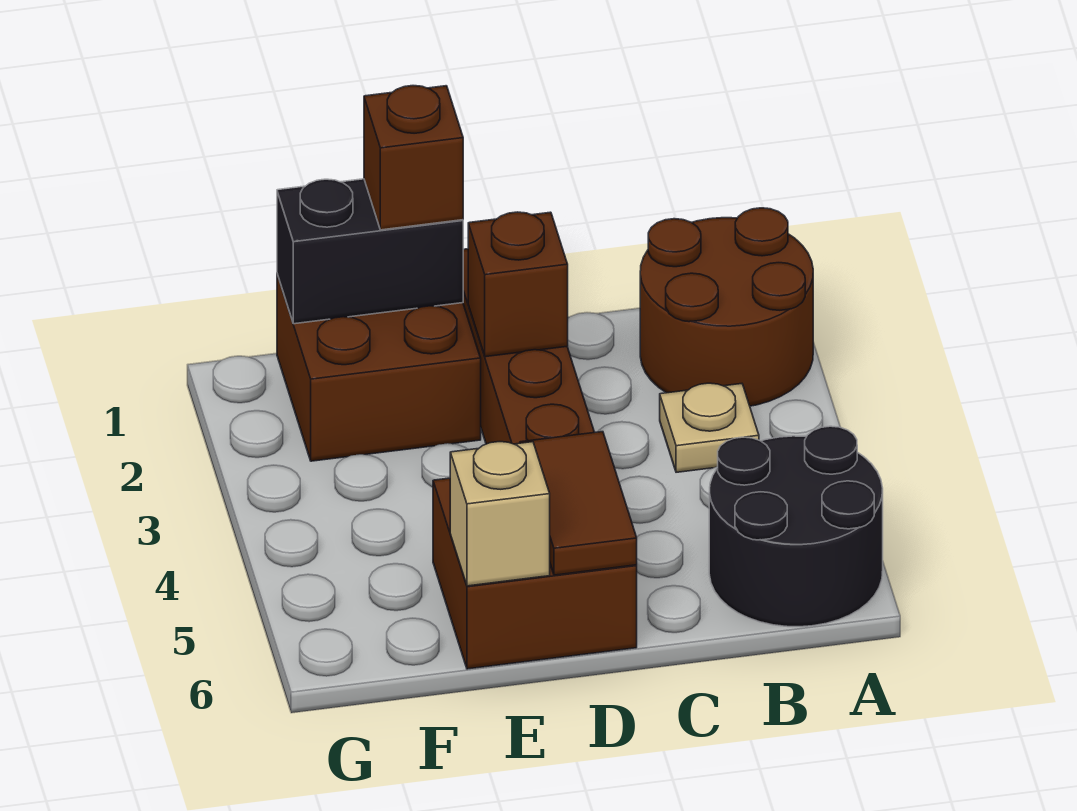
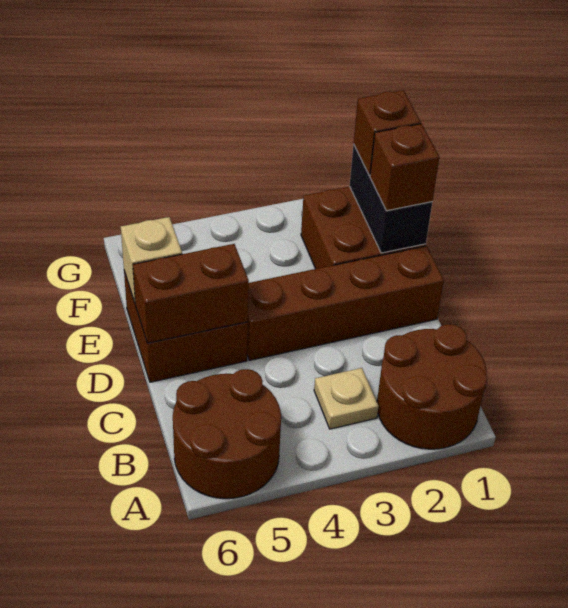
black round brick A5:B6 level 1 -> brown round brick A5:B6 level 1
brown brick D2 level 2 -> brown brick F1 level 3
brown tile D5:D6 level 2 -> brown brick D5:D6 level 2

